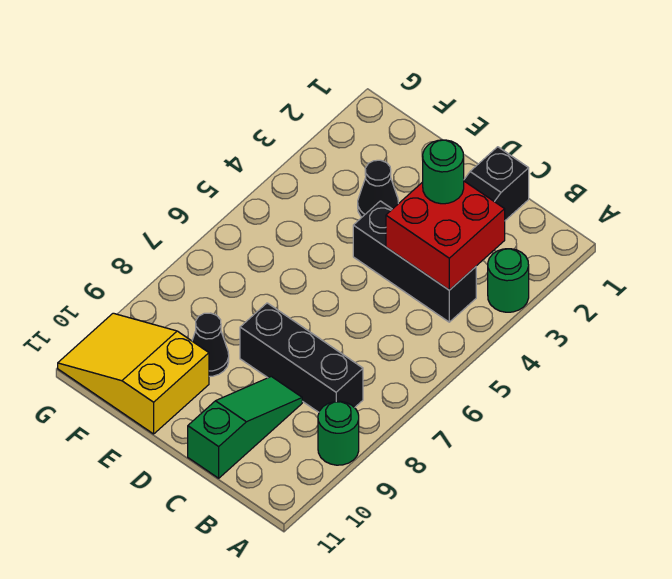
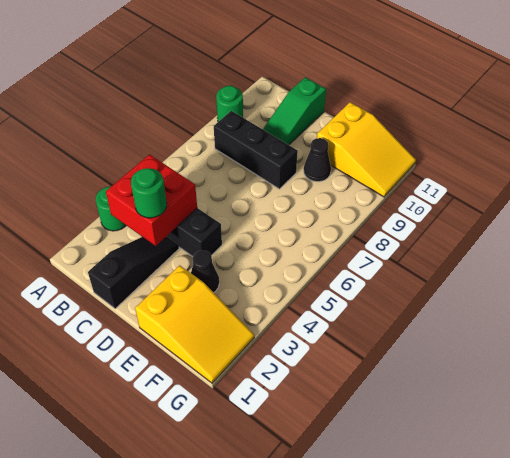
none -> yellow slope E1:G2 level 1 top E

